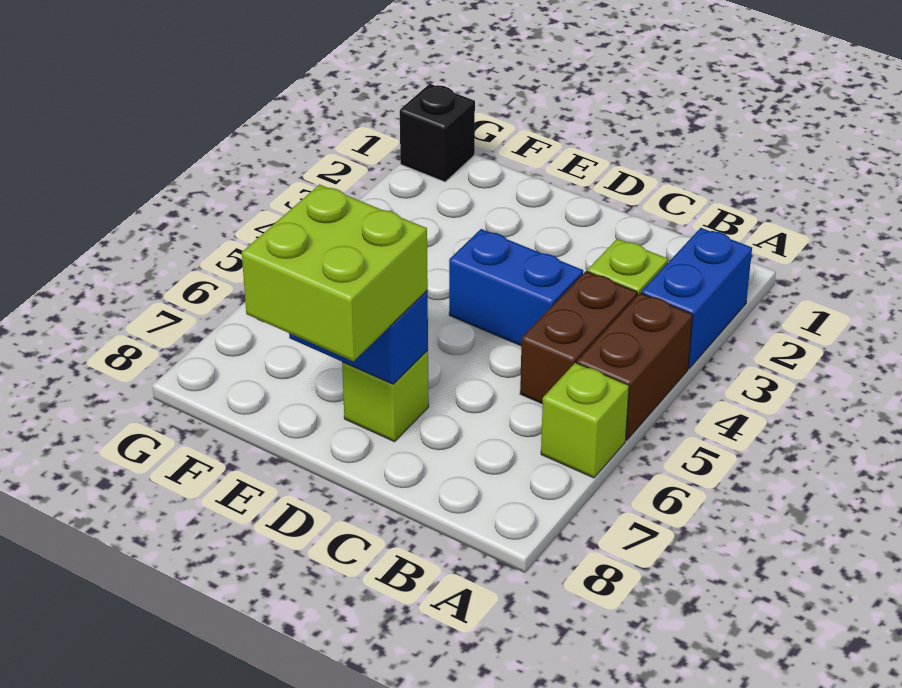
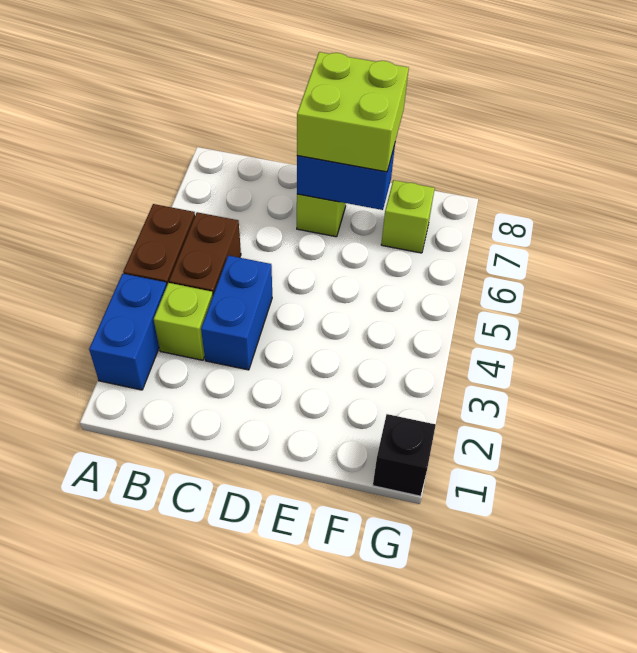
lime brick A6 level 1 -> lime brick F7 level 1
blue brick C4:D4 level 1 -> blue brick C3:C4 level 1

